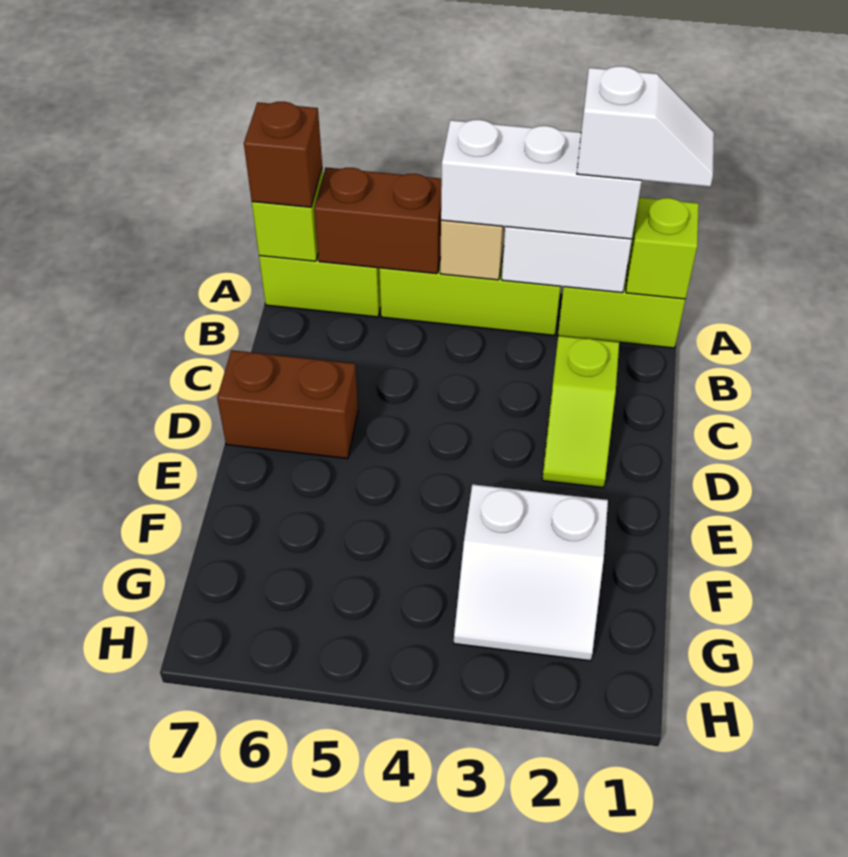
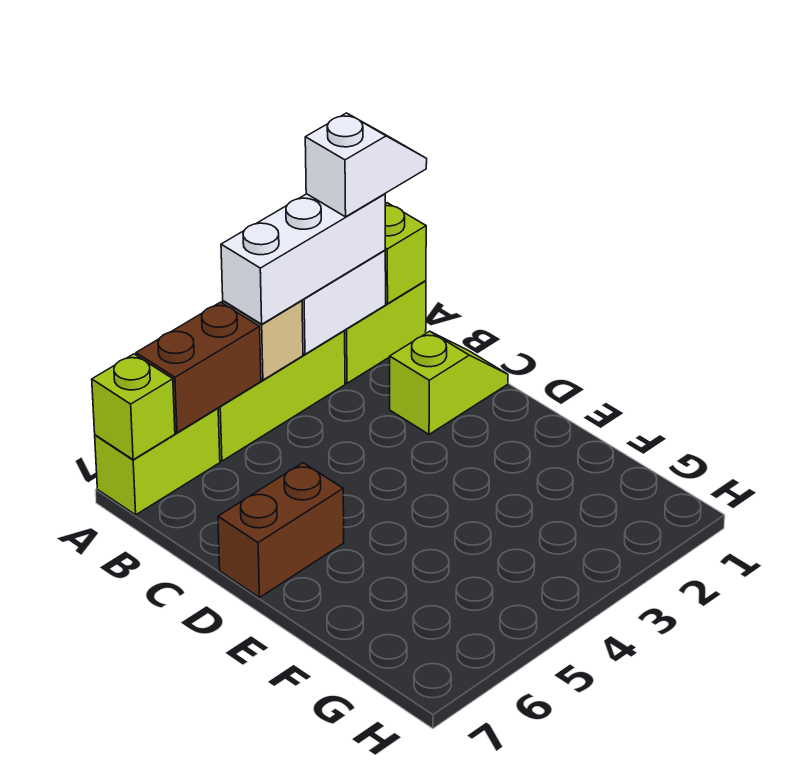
brown brick A7 level 3 -> none
lime slope C2:D2 level 1 top C -> lime slope C1:C2 level 1 top 2
white slope F2:G3 level 1 top F -> none

